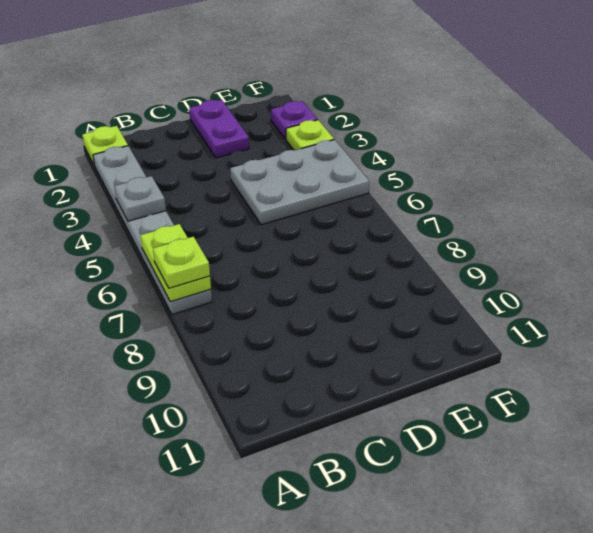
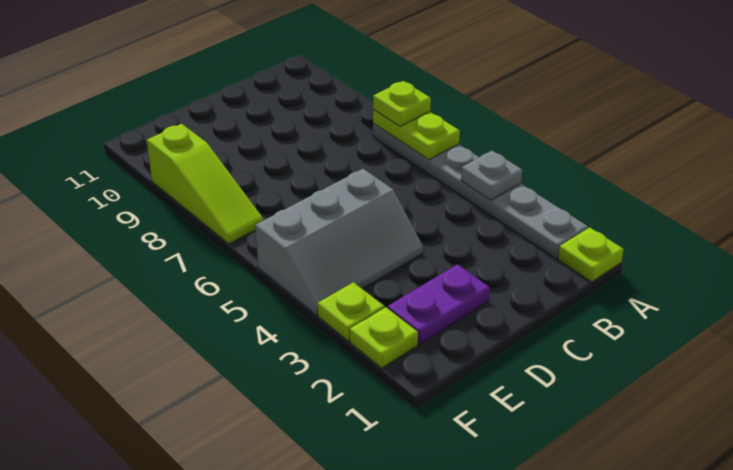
purple plate D1:D2 level 1 -> purple plate D2:E2 level 1
grey plate D4:F5 level 1 -> grey slope D4:F5 level 1 top 5
purple plate F2 level 1 -> lime plate F2 level 1
none -> lime slope F7:F9 level 1 top 9

